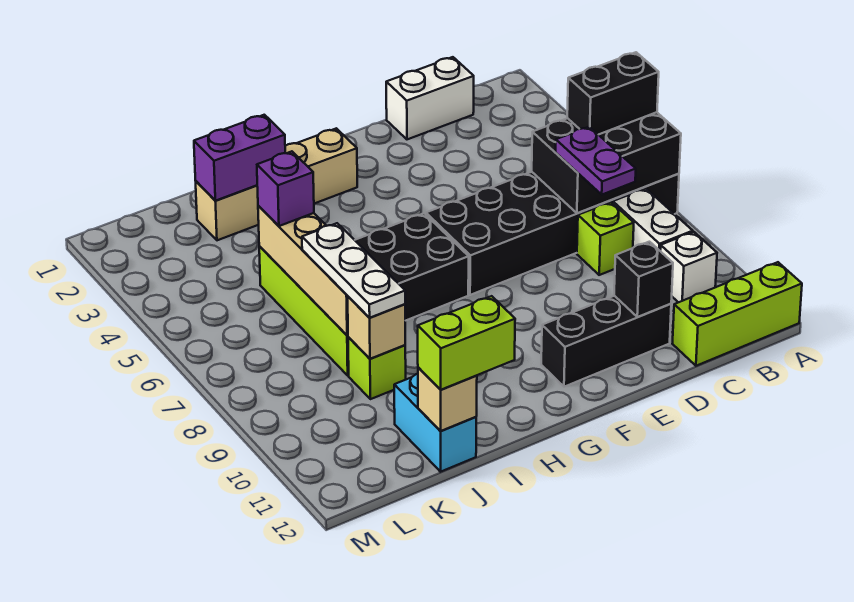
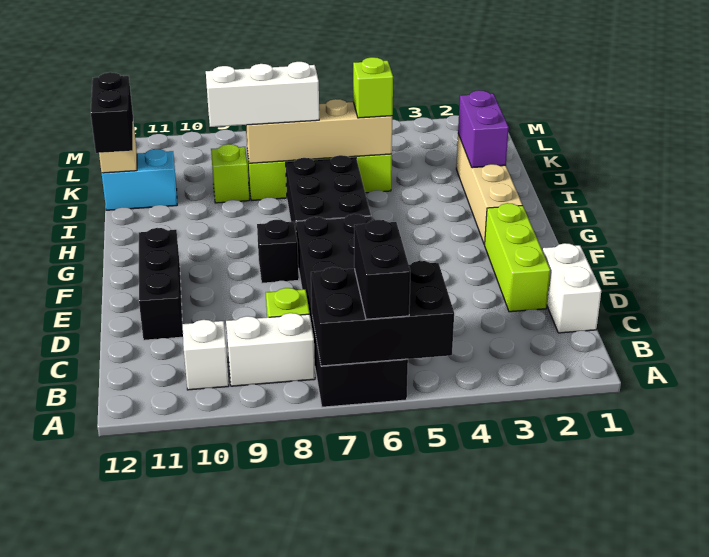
black brick A6:C7 level 2 -> black brick A5:B7 level 2
lime brick A12:C12 level 1 -> lime brick D2:F2 level 1
purple plate C7:C8 level 3 -> none
black brick D11 level 2 -> black brick F8 level 1
lime brick I12:J12 level 3 -> black brick I12:J12 level 3
purple brick J5 level 3 -> lime brick J5 level 3
white plate J7:J9 level 3 -> white brick J7:J9 level 3
tan brick J9 level 2 -> none

